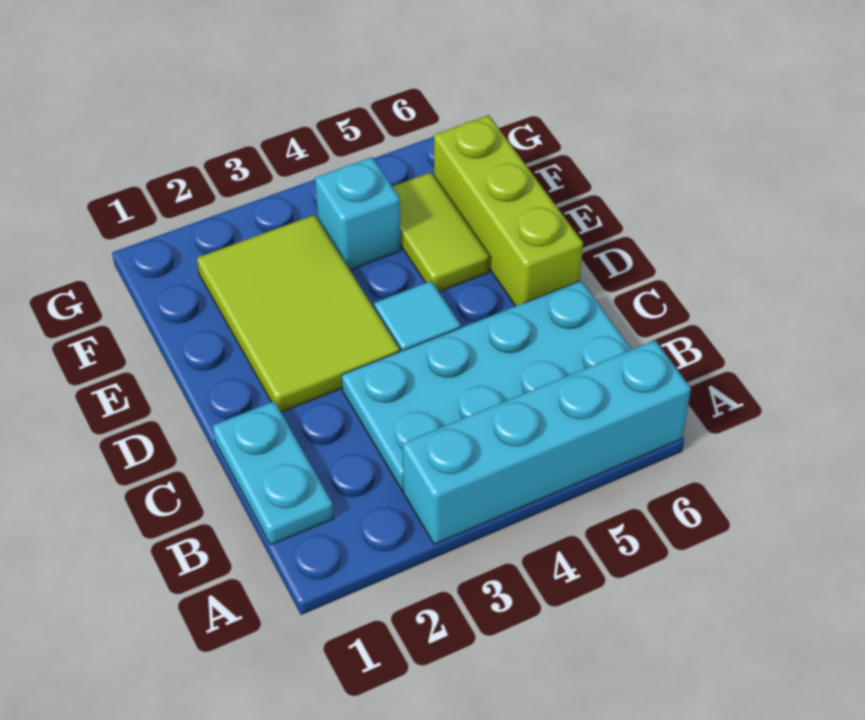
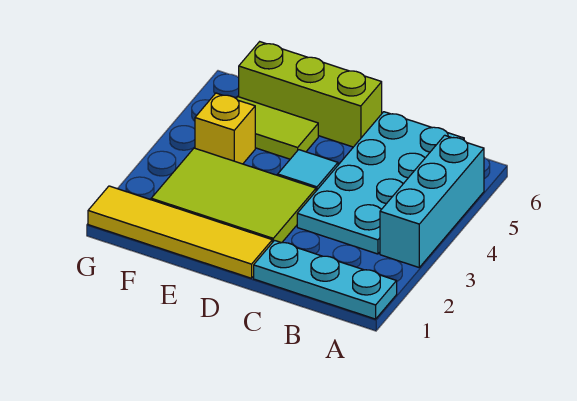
cyan brick A3:A6 level 1 -> cyan brick A3:A5 level 1
cyan plate B1:C1 level 1 -> cyan plate A1:C1 level 1
none -> yellow tile D1:G1 level 1
cyan brick F4 level 1 -> yellow brick F4 level 1

